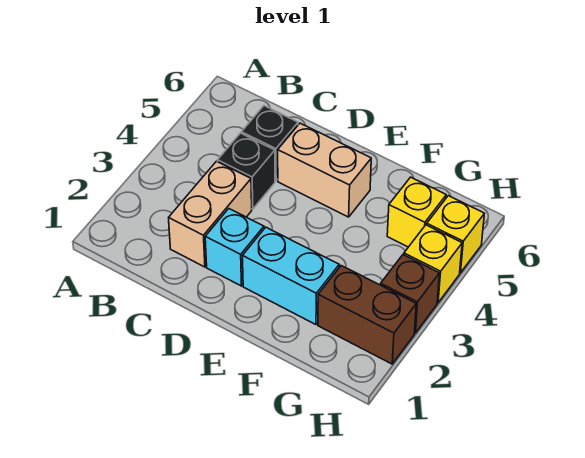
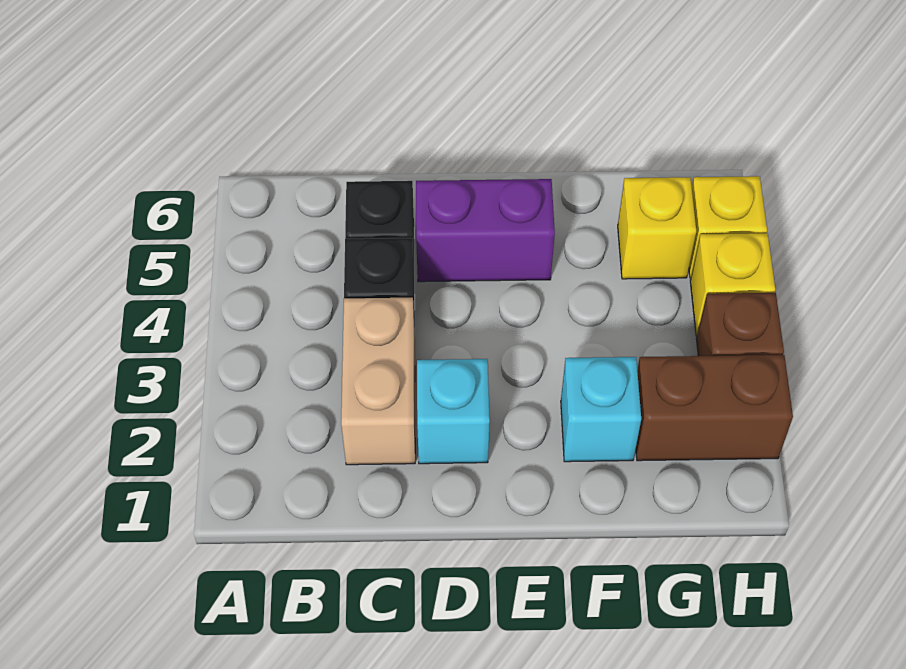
tan brick D5:E5 level 1 -> purple brick D5:E5 level 1
cyan brick E2:F2 level 1 -> cyan brick F2 level 1

